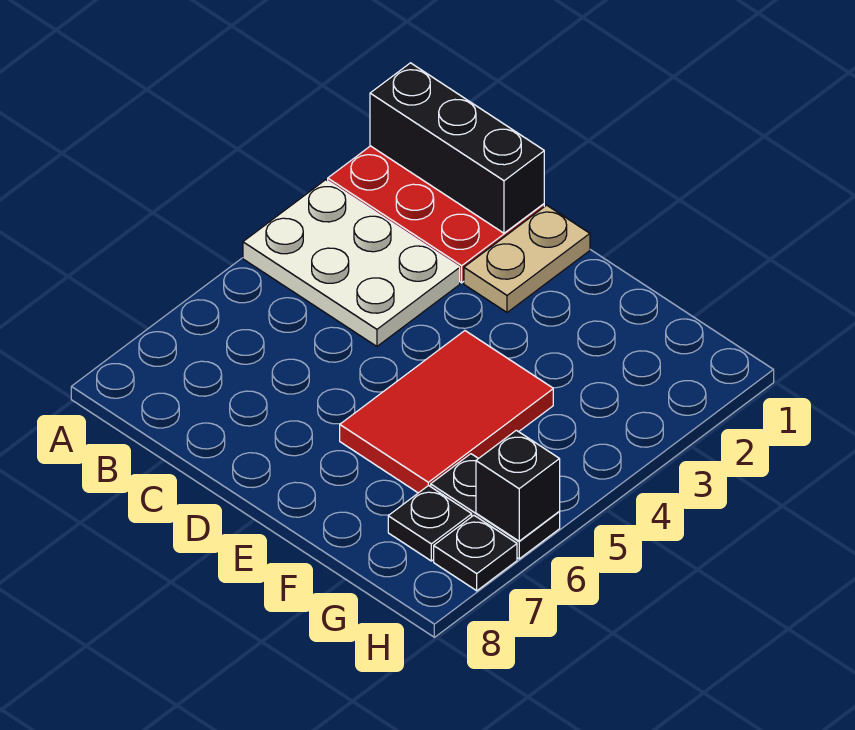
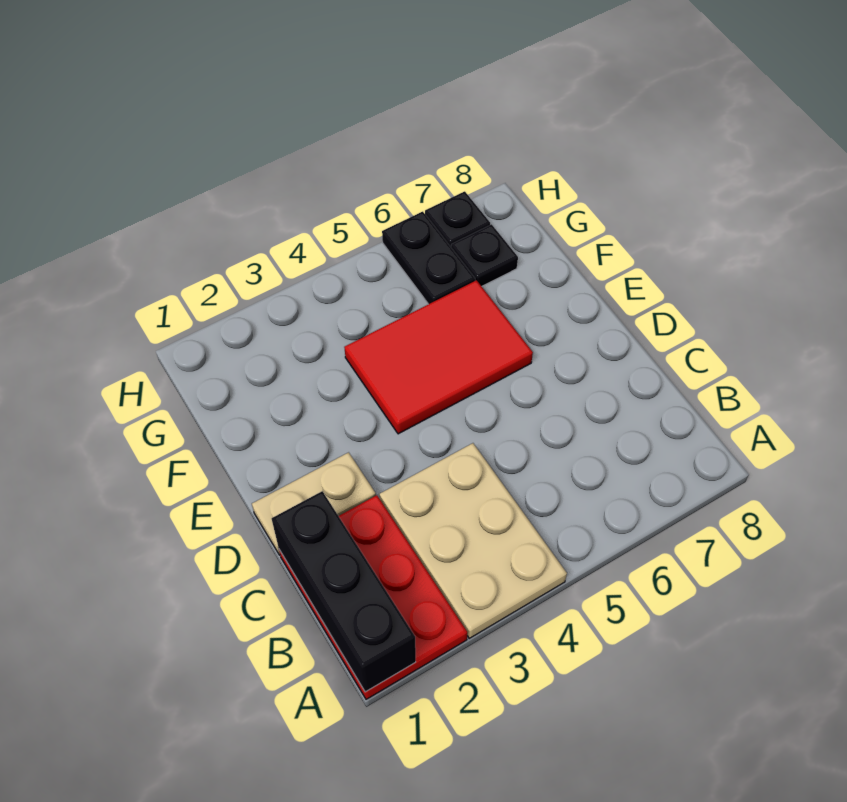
white plate A3:C4 level 1 -> tan plate A3:C4 level 1
black brick H6 level 2 -> none

